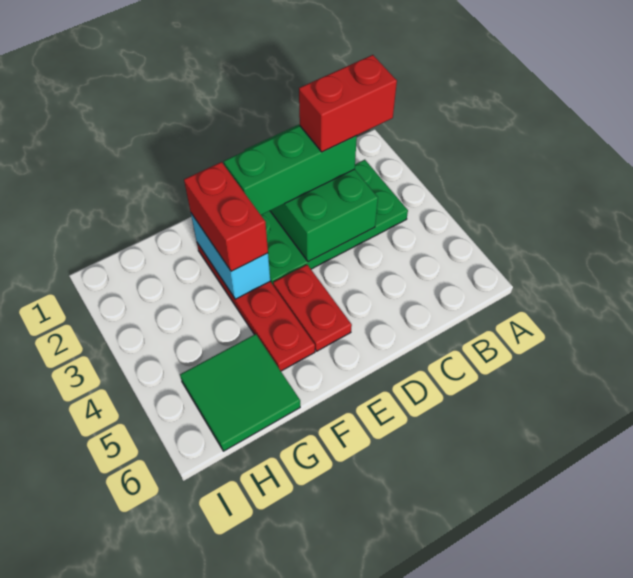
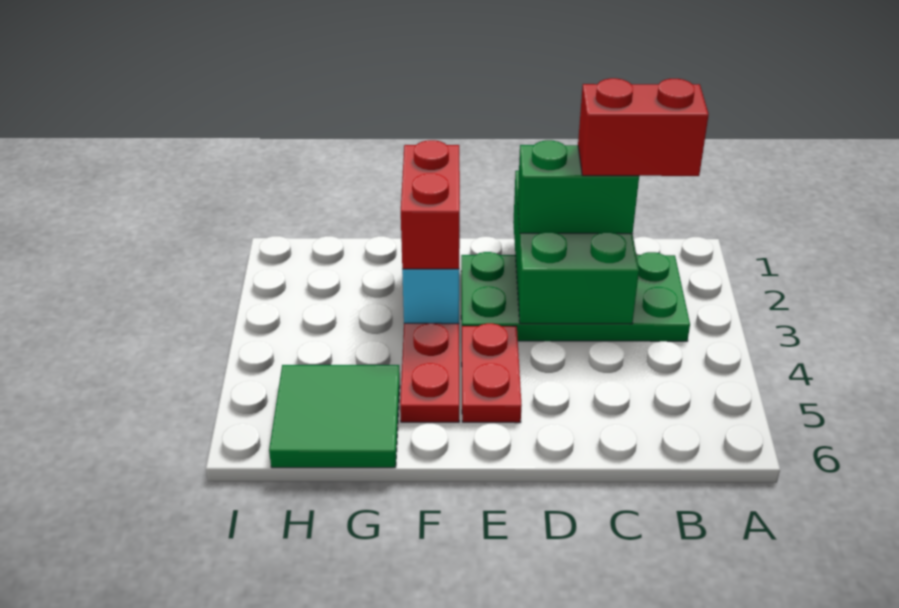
green brick C2:E2 level 3 -> green brick C2:D2 level 3

